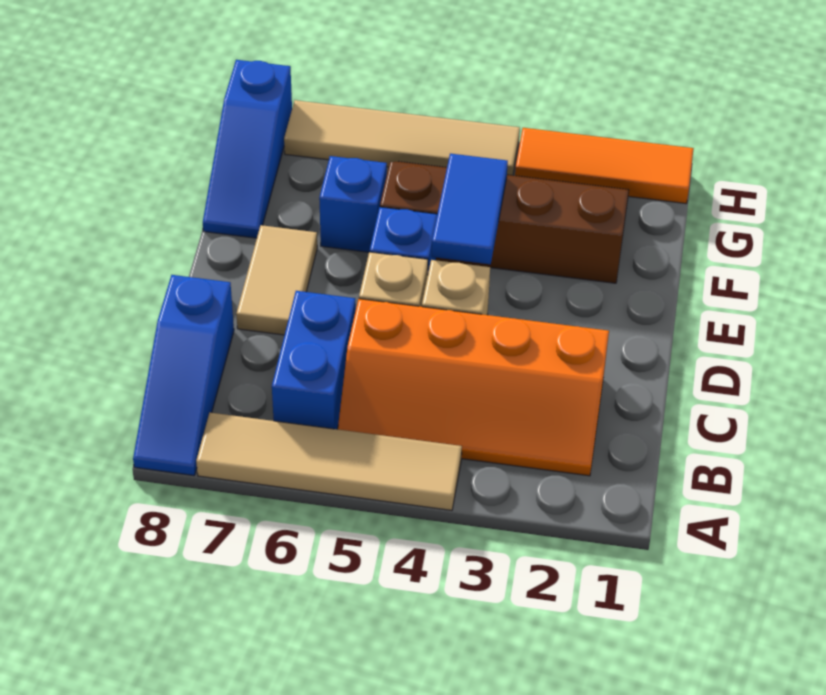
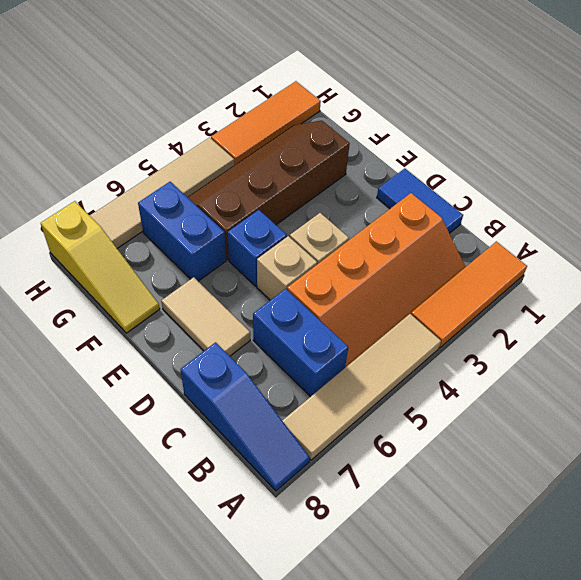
none -> orange tile A1:A3 level 1
blue tile E4:F4 level 2 -> blue tile C1:D1 level 1
blue brick F6 level 1 -> blue brick F6:G6 level 1
blue slope F8:H8 level 1 top H -> yellow slope F8:H8 level 1 top H

